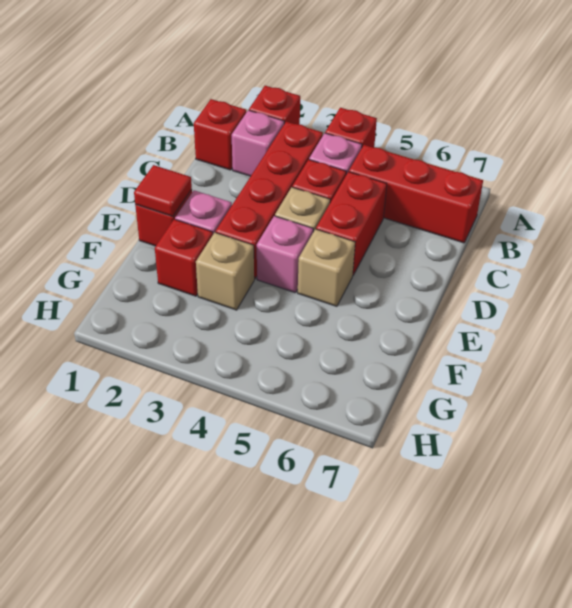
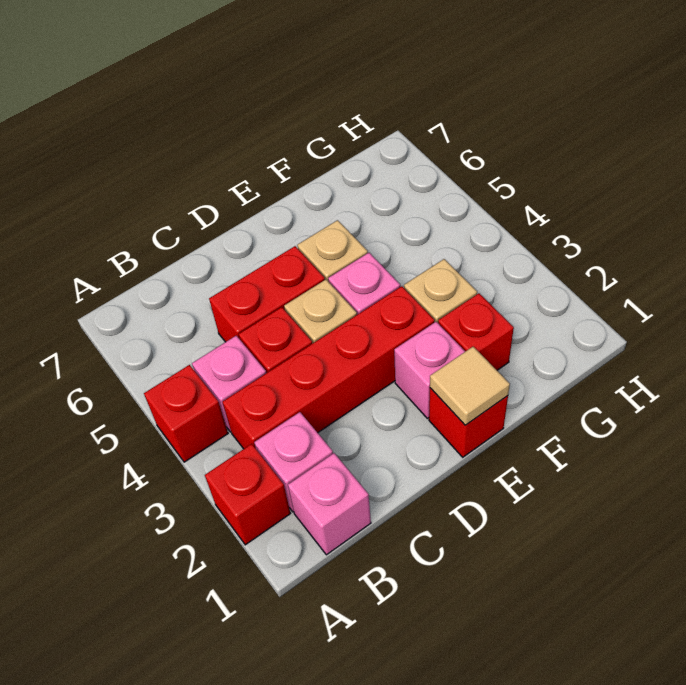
red brick B1 level 1 -> pink brick B1 level 1
red brick B5:B7 level 1 -> none
red tile E1 level 2 -> tan tile E1 level 2

